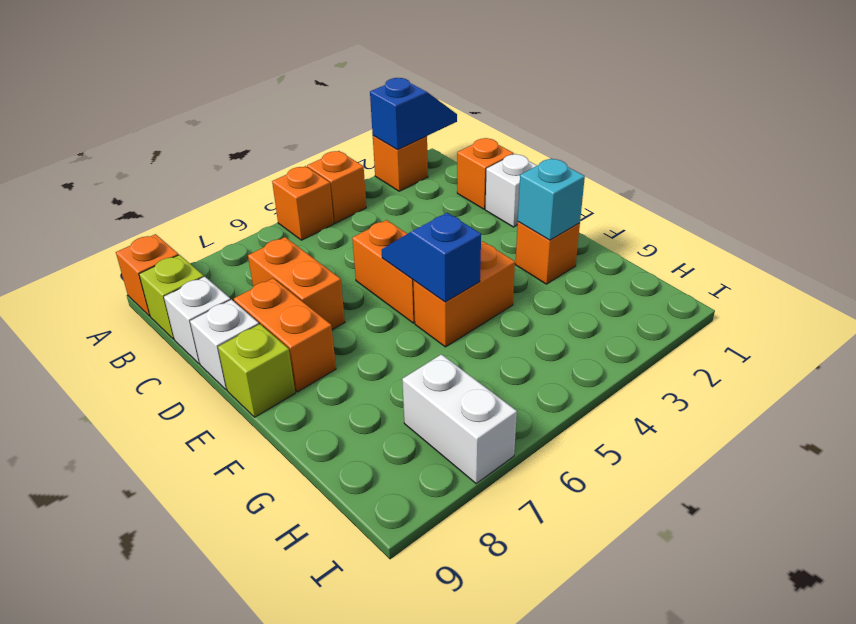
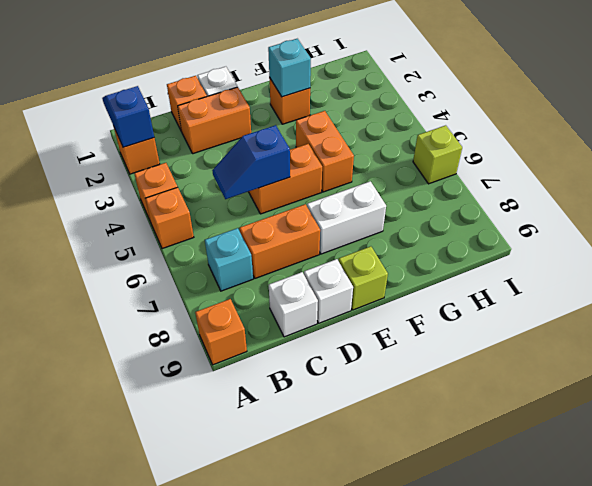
none -> cyan brick B7 level 1
lime brick B9 level 1 -> lime brick I6 level 1
orange brick D8:E8 level 1 -> orange brick C2:D2 level 1
blue slope E5:F5 level 2 top F -> blue slope C5:D5 level 2 top D
white brick H7:I7 level 1 -> white brick E7:F7 level 1

